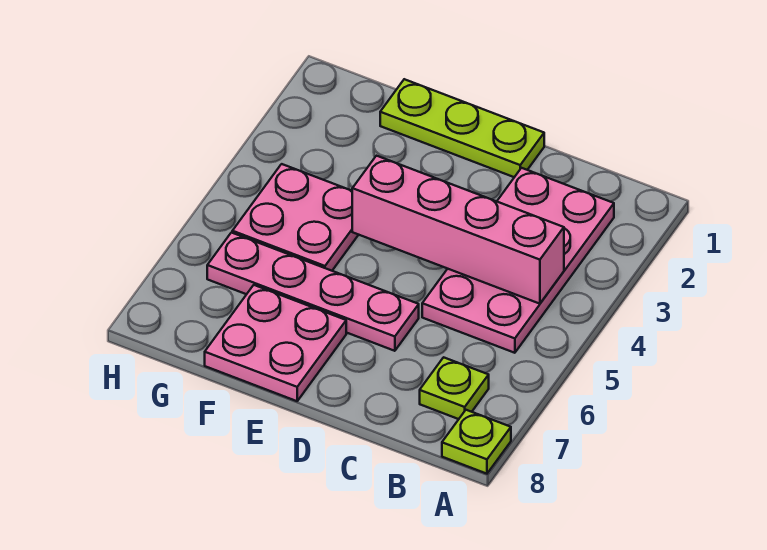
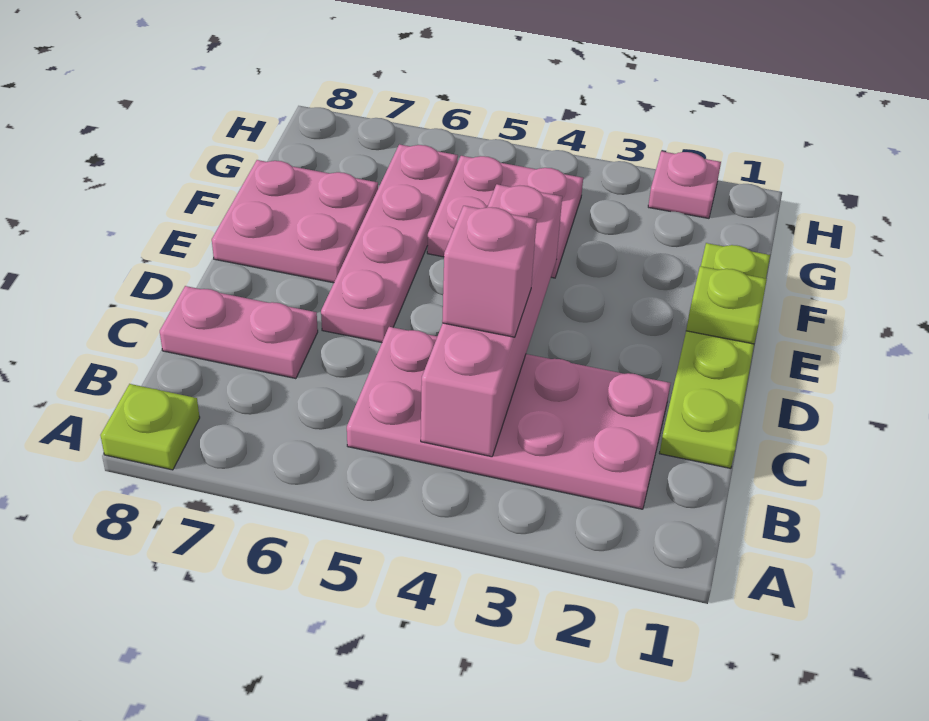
lime plate B7 level 1 -> lime plate E1 level 2
none -> pink brick C4 level 3
none -> pink plate C7:C8 level 1
lime plate D1:F1 level 1 -> lime plate C1:F1 level 1
none -> pink plate H2 level 1

